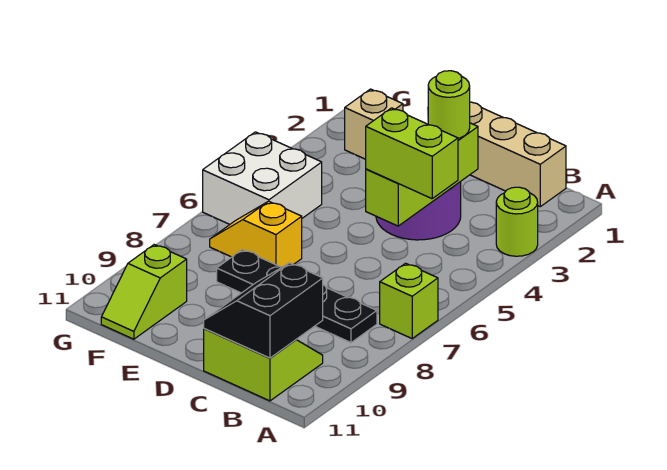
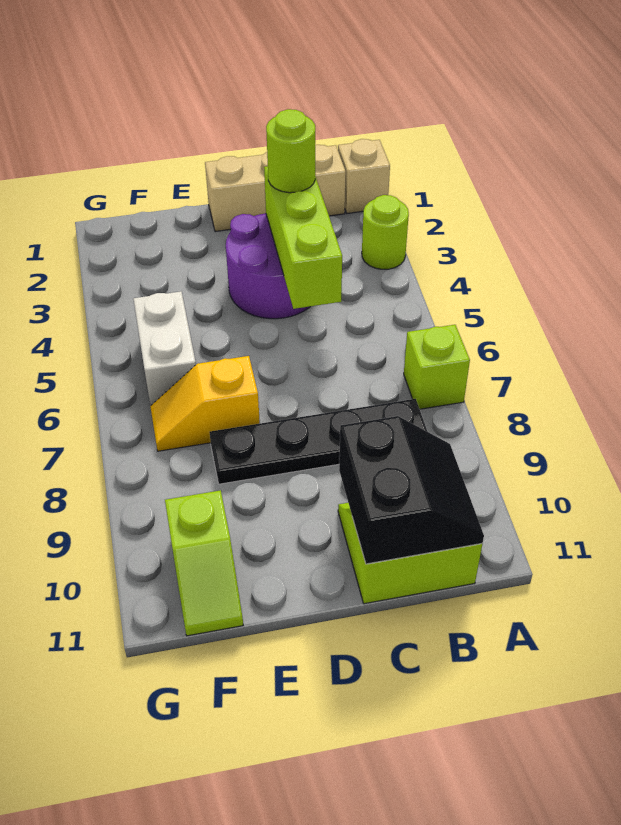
lime brick B5:C5 level 3 -> none
black slope B10:C11 level 2 top B -> black slope B10:C11 level 2 top C
tan brick F2 level 1 -> tan brick A1 level 1
white brick F5:G6 level 1 -> white brick F5:F6 level 1

